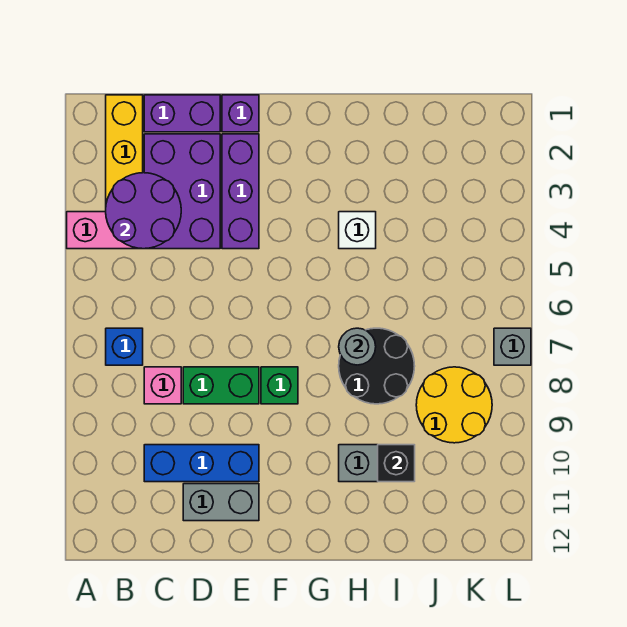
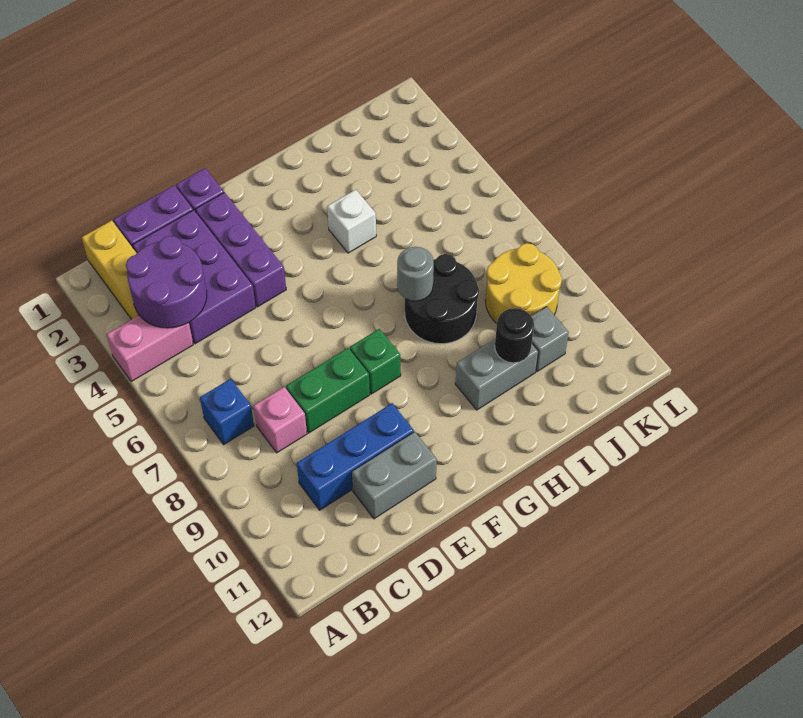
black brick I10 level 2 -> black round brick I10 level 2
grey brick L7 level 1 -> grey brick J10 level 1

